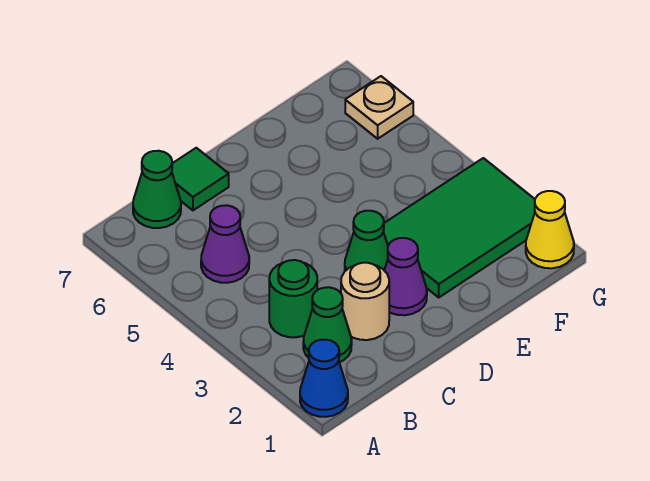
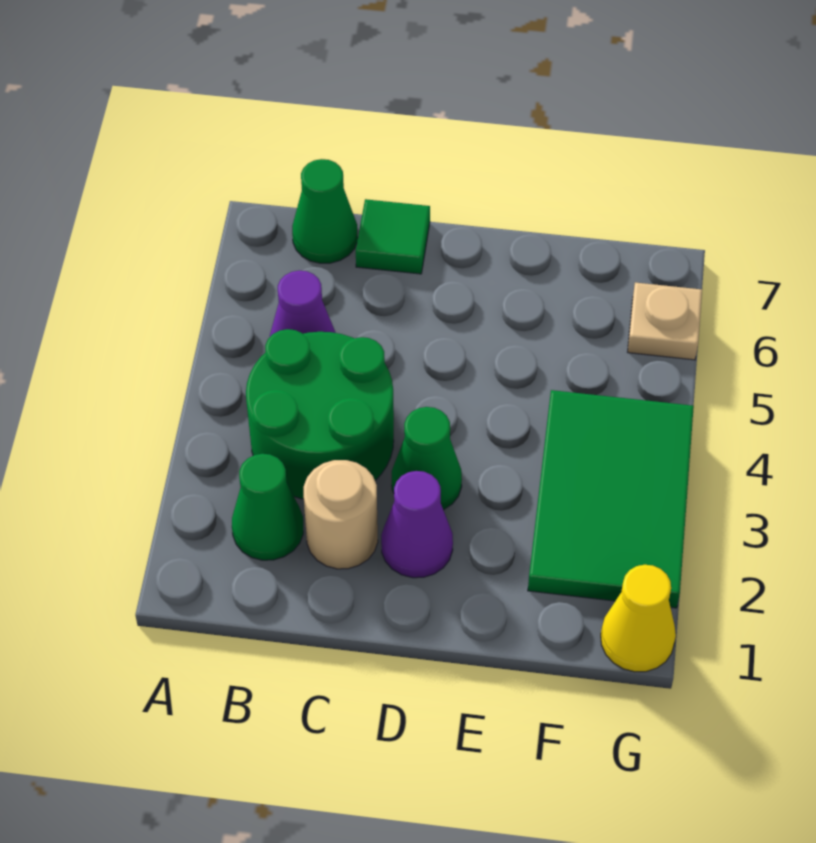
blue cone A1 level 1 -> none
green round brick B3 level 1 -> green round brick B3:C4 level 1
green tile E2:G3 level 1 -> green tile F2:G4 level 1

